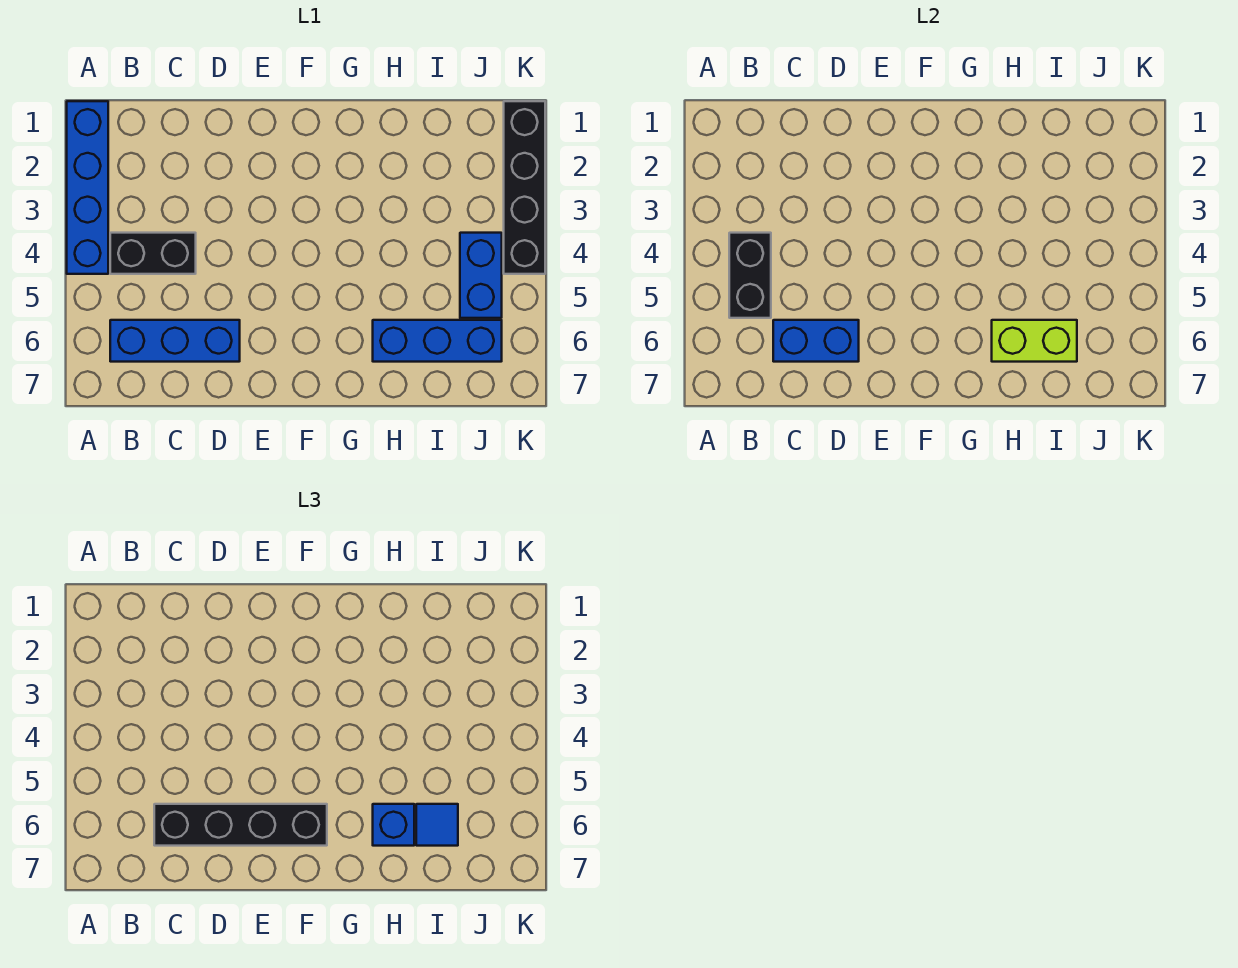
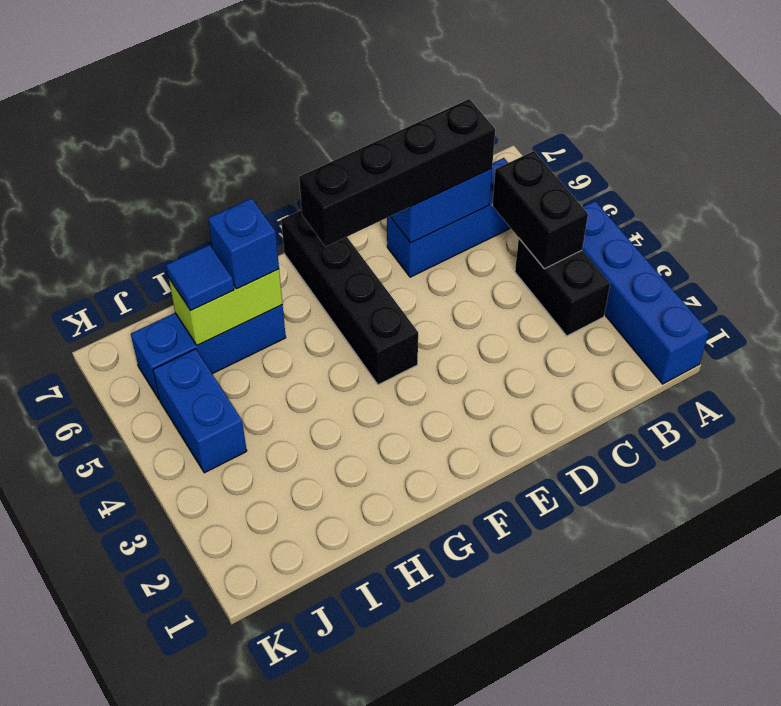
black brick B4:C4 level 1 -> black brick B3:B4 level 1
black brick K1:K4 level 1 -> black brick F4:F7 level 1

